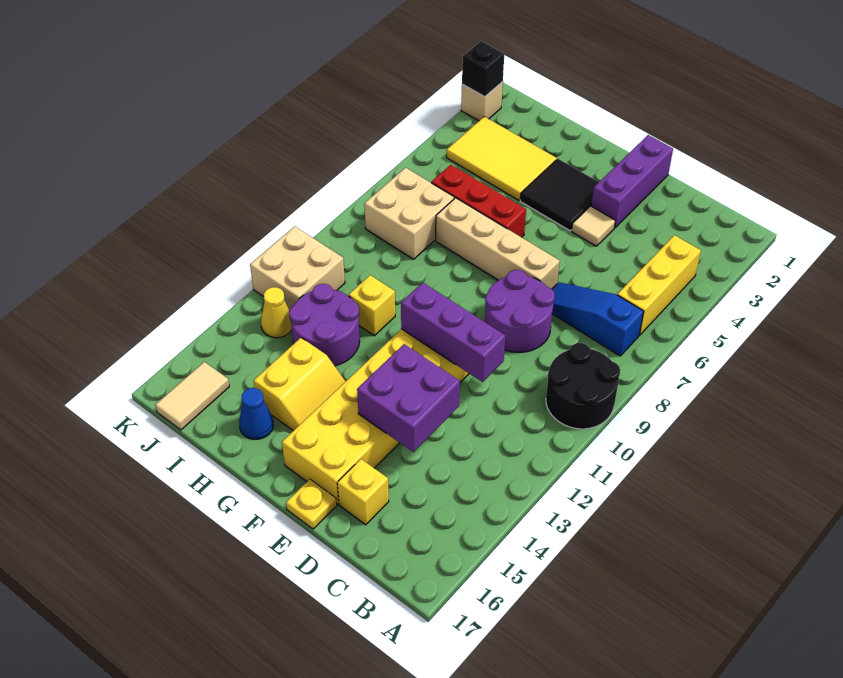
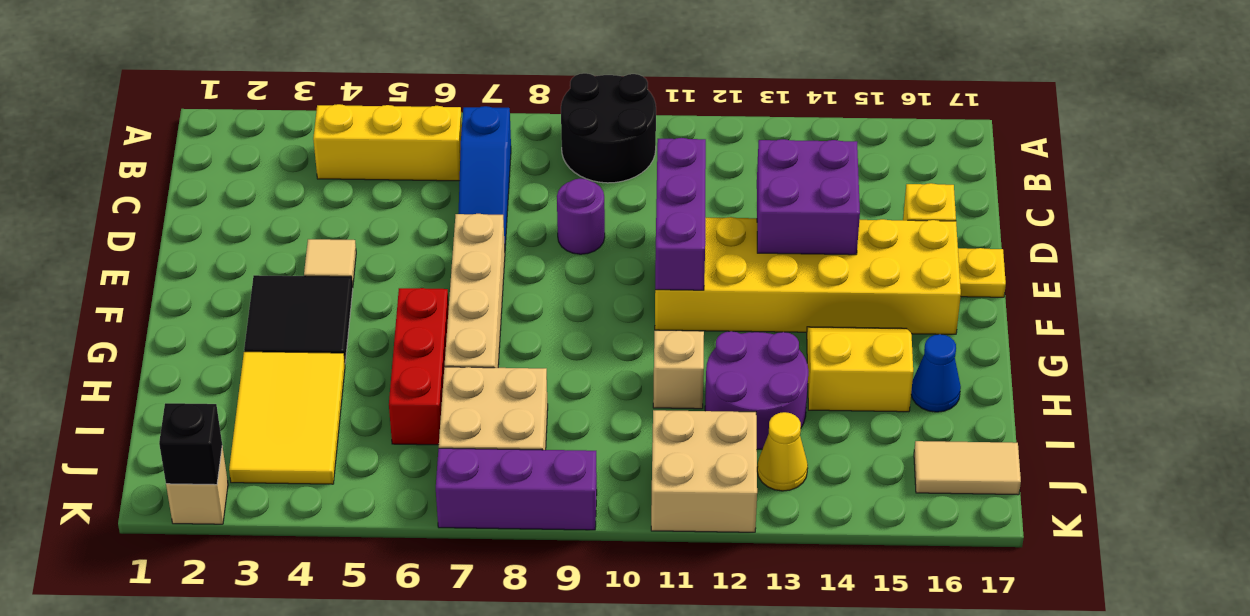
purple round brick D8:E9 level 1 -> purple round brick D9 level 1
purple brick E1:E3 level 1 -> purple brick K7:K9 level 1
yellow brick H11 level 1 -> tan brick H11 level 1

